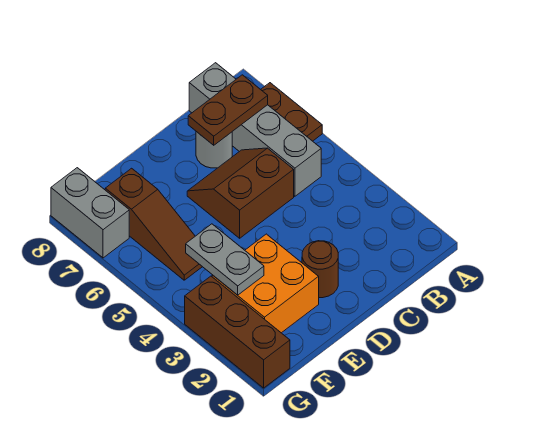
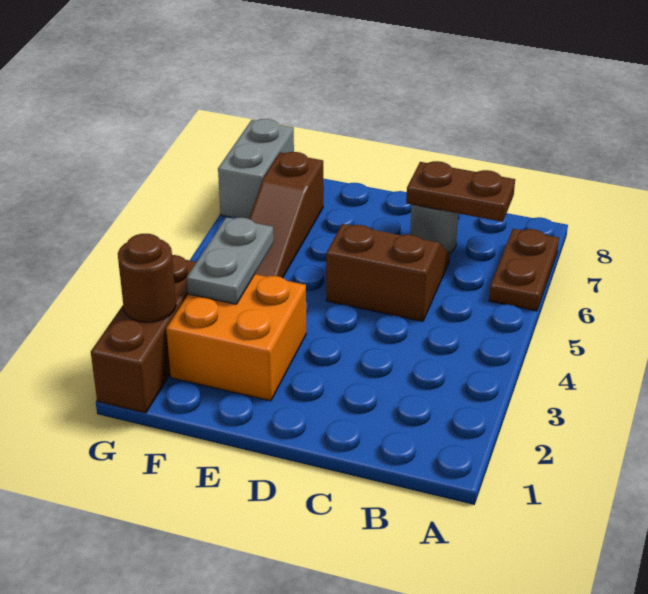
grey brick B5:B8 level 1 -> none
brown round brick D2 level 1 -> brown round brick G2 level 2

